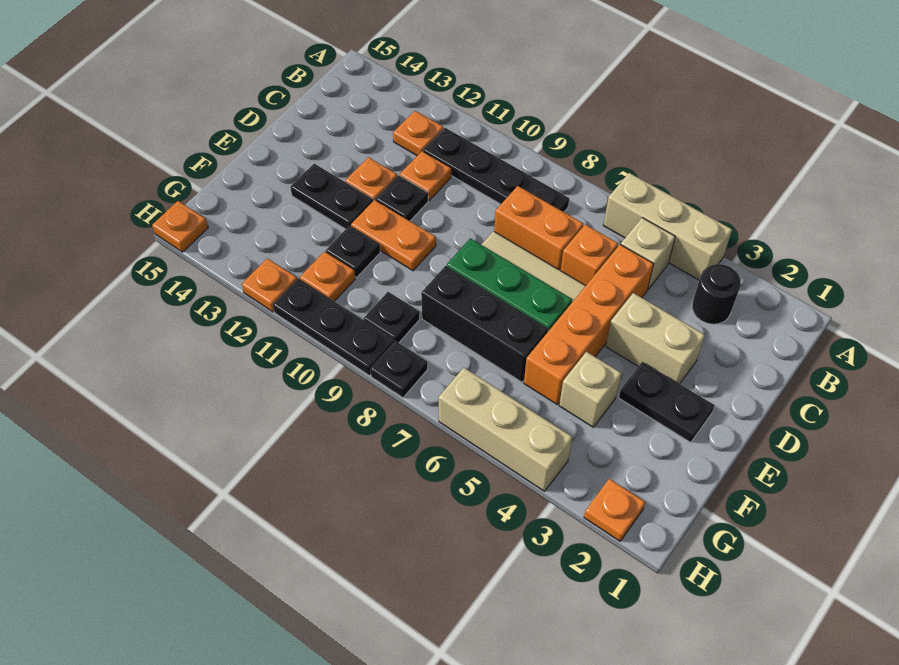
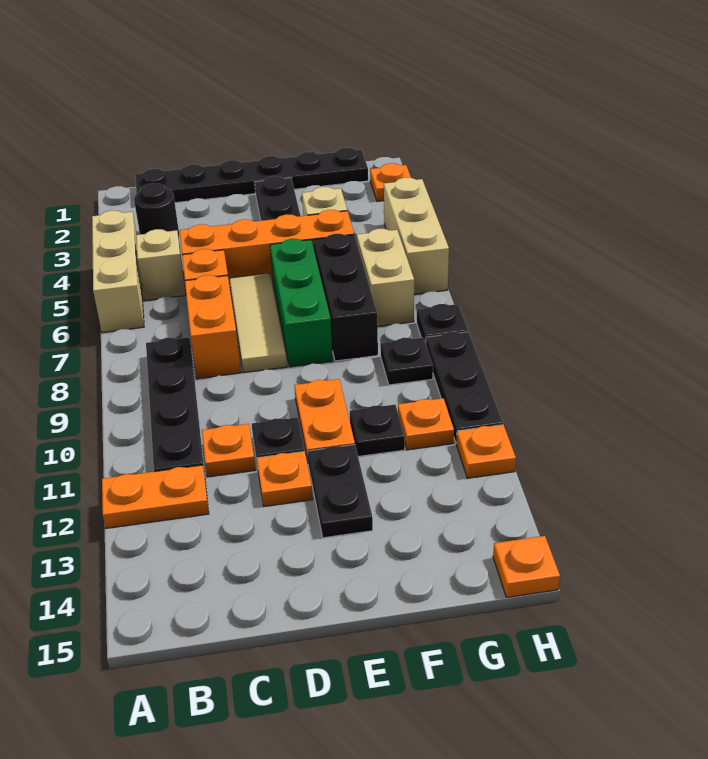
none -> black plate B1:G1 level 1
orange plate B12 level 1 -> orange plate A12:B12 level 1
tan brick D3:D4 level 1 -> tan brick G6:G7 level 1

